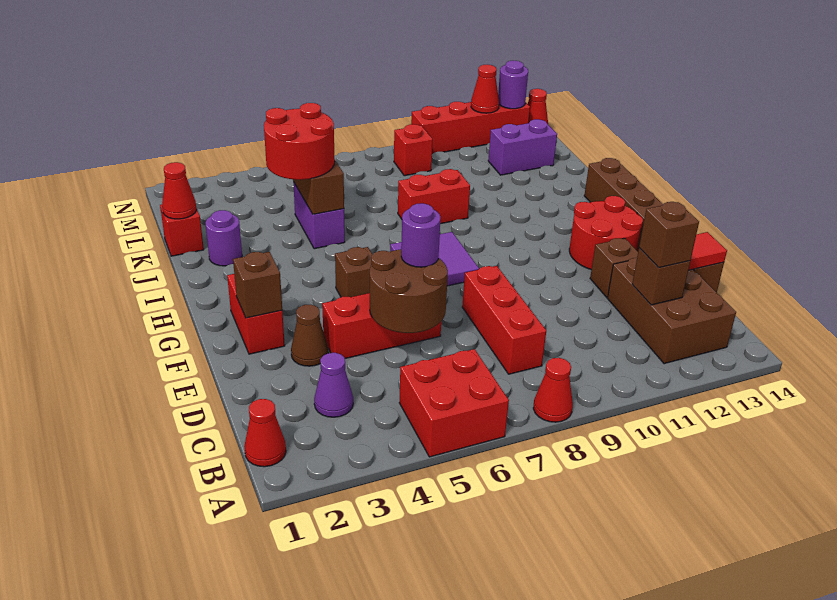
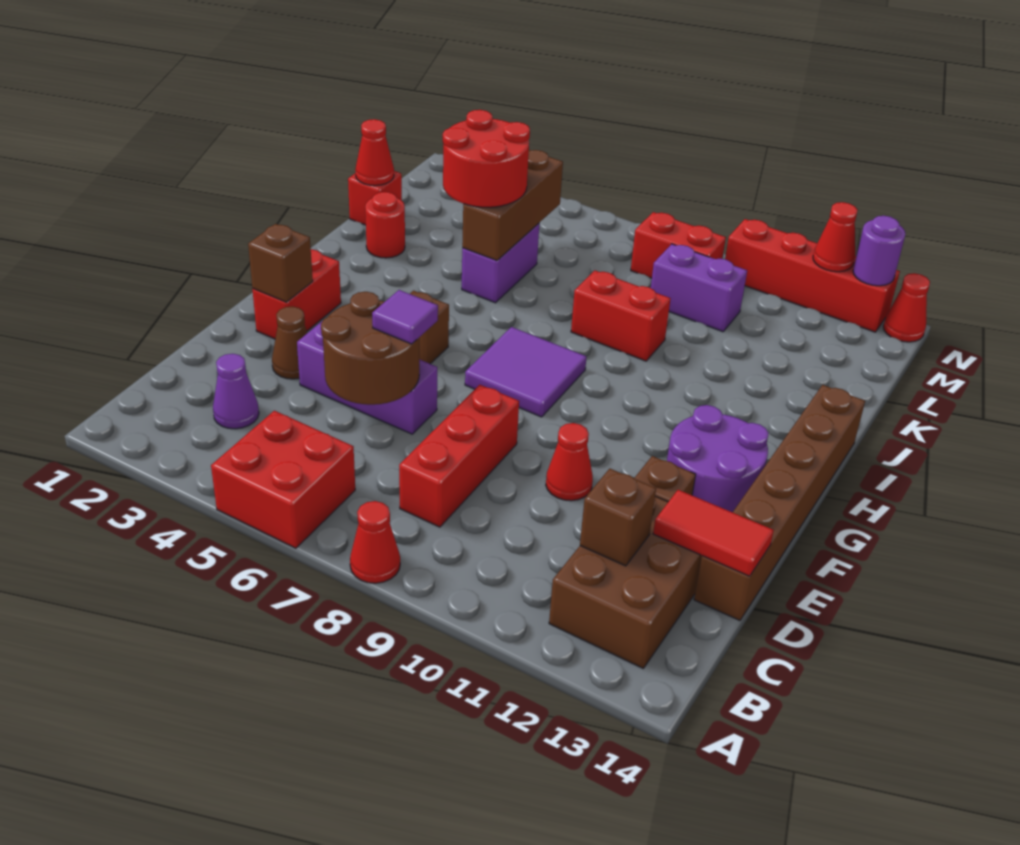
red cone B1 level 1 -> red cone E10 level 1
brown brick C12 level 3 -> none
red brick E4:E6 level 1 -> purple brick E4:E6 level 1
purple round brick E6 level 3 -> purple tile E6 level 3
red round brick F12:G13 level 1 -> purple round brick F12:G13 level 1
purple round brick J2 level 1 -> red round brick J2 level 1
purple brick L12:L13 level 1 -> purple brick L9:L10 level 1
red brick M9 level 1 -> red brick M8:M9 level 1

